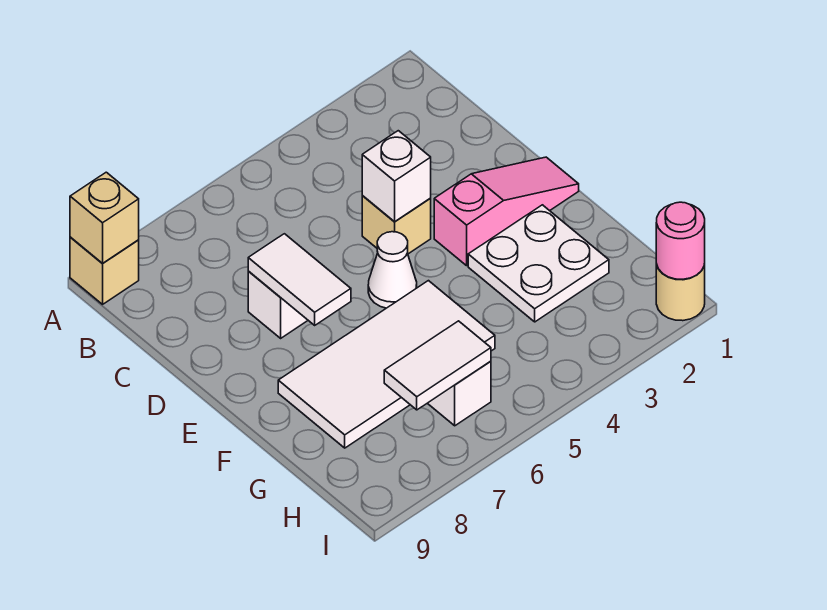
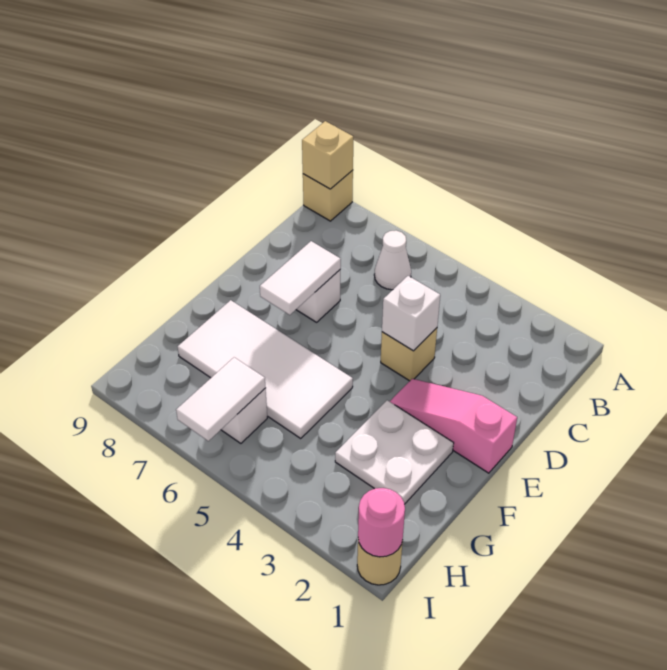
pink slope E1:E3 level 1 top 3 -> pink slope E1:E3 level 1 top 1
white cone E5 level 1 -> white cone B6 level 1
white tile H6:H7 level 2 -> white tile H6:I6 level 2

